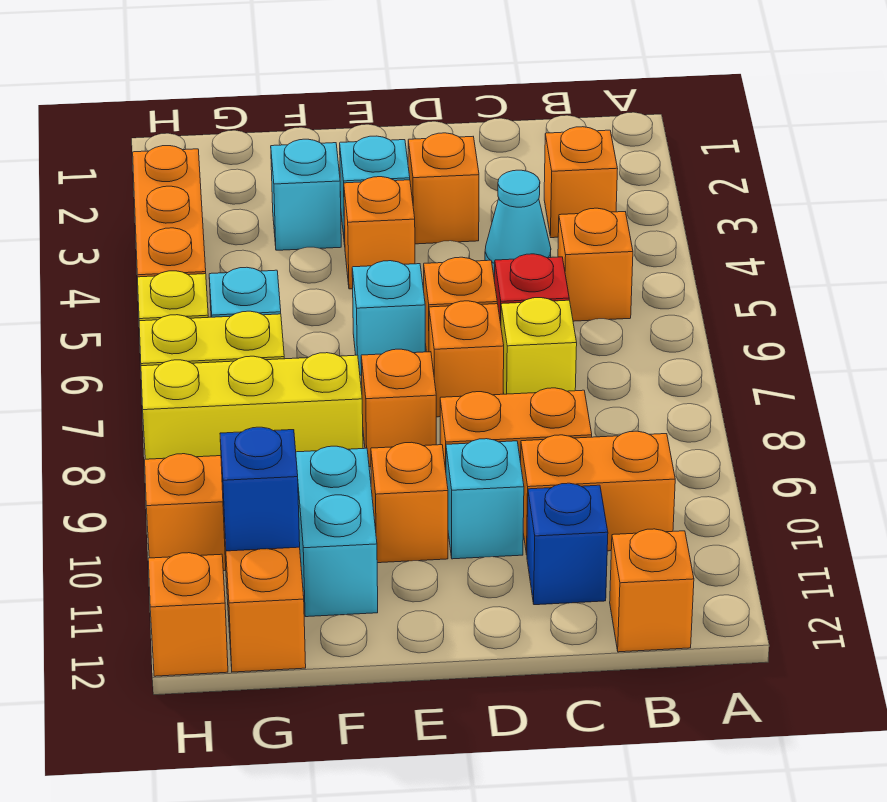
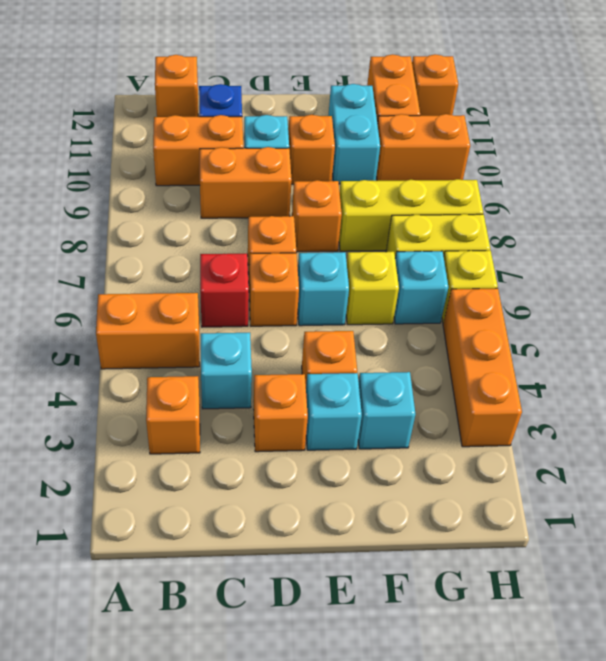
orange brick B5 level 1 -> orange brick A5:B5 level 1
cyan cone C4 level 1 -> cyan brick C4 level 1
yellow brick C7 level 1 -> yellow brick F6 level 1
blue brick G11 level 2 -> none

